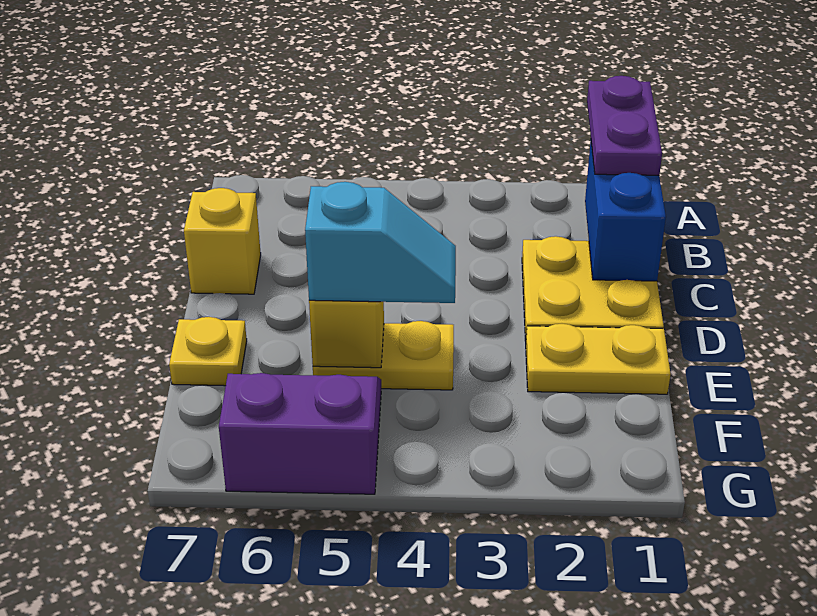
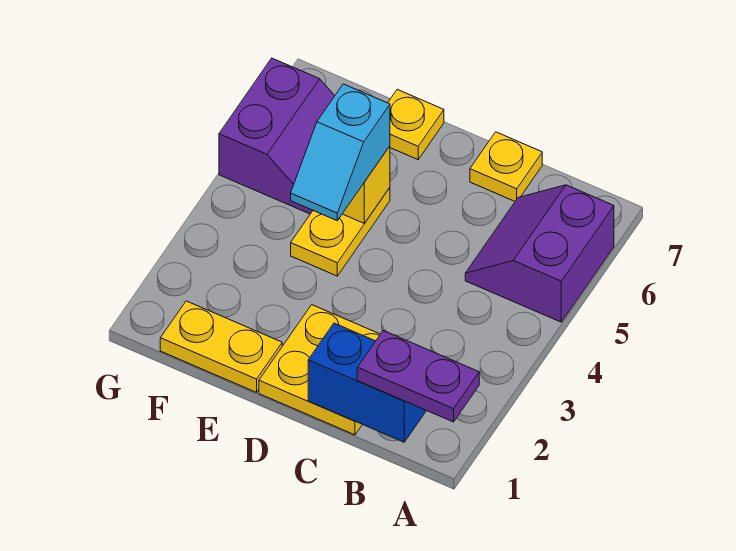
none -> purple slope A5:B6 level 1 top A
yellow brick C7 level 1 -> yellow plate C7 level 1
yellow plate E1:E2 level 1 -> yellow plate E1:F1 level 1

